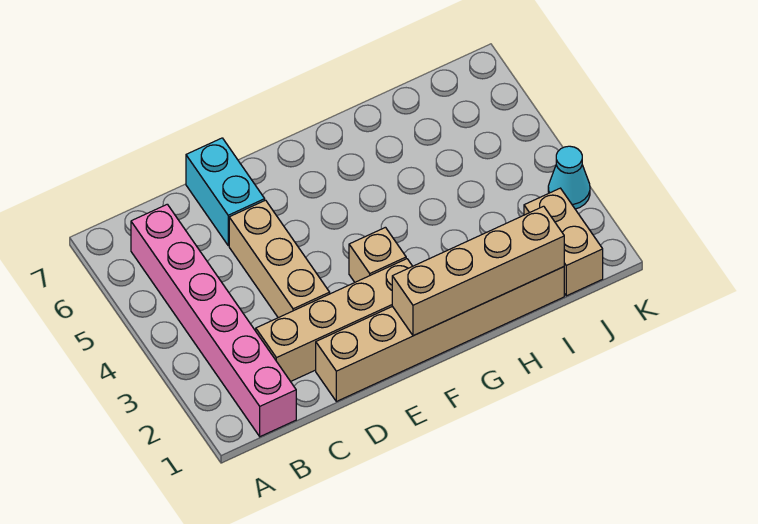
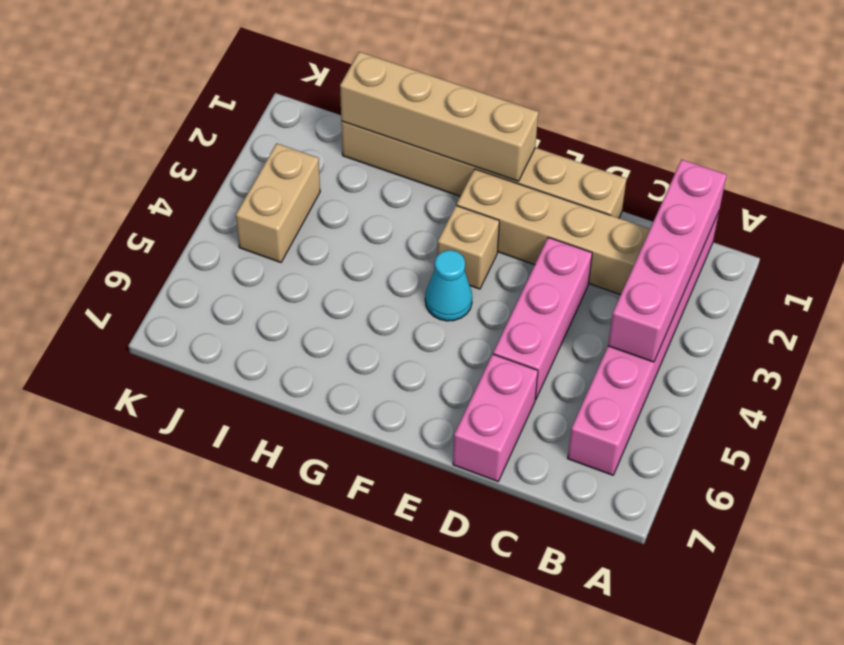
none -> pink brick B1:B4 level 2
tan brick D3:D5 level 1 -> pink brick D3:D5 level 1
cyan brick D6:D7 level 1 -> pink brick D6:D7 level 1
tan brick J1:J2 level 1 -> tan brick J3:J4 level 1
cyan cone K3 level 1 -> cyan cone F4 level 1

